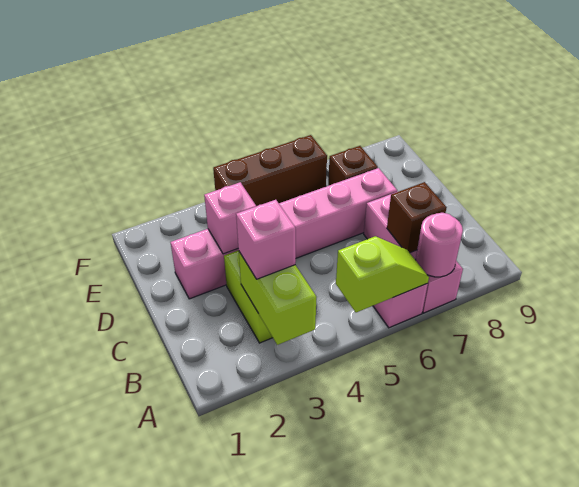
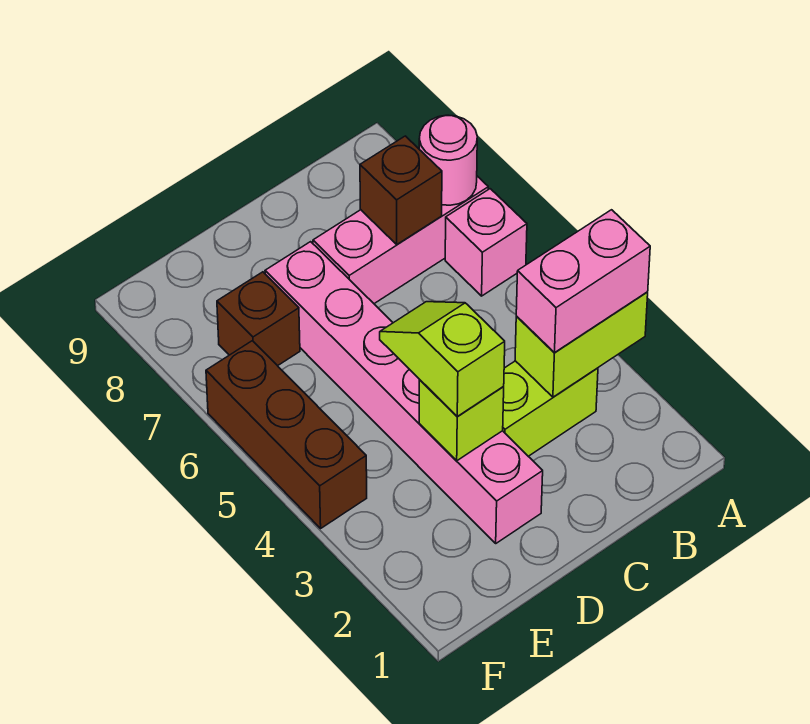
lime slope A5:A6 level 2 top 5 -> lime slope D3:D4 level 3 top 3
pink brick B3 level 3 -> pink brick A3:B3 level 3
pink brick D3 level 2 -> lime brick D3 level 2

